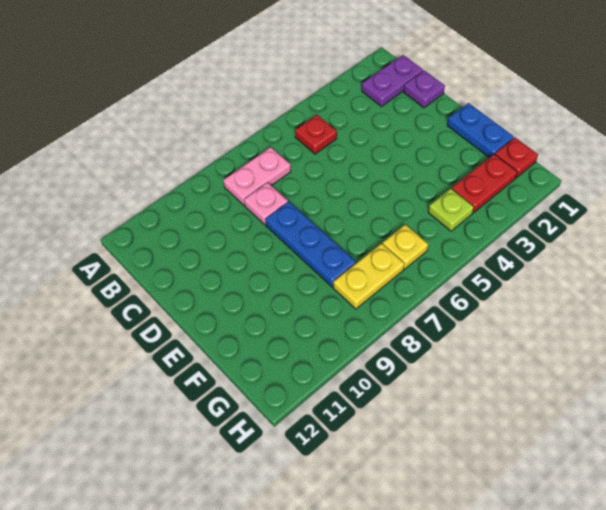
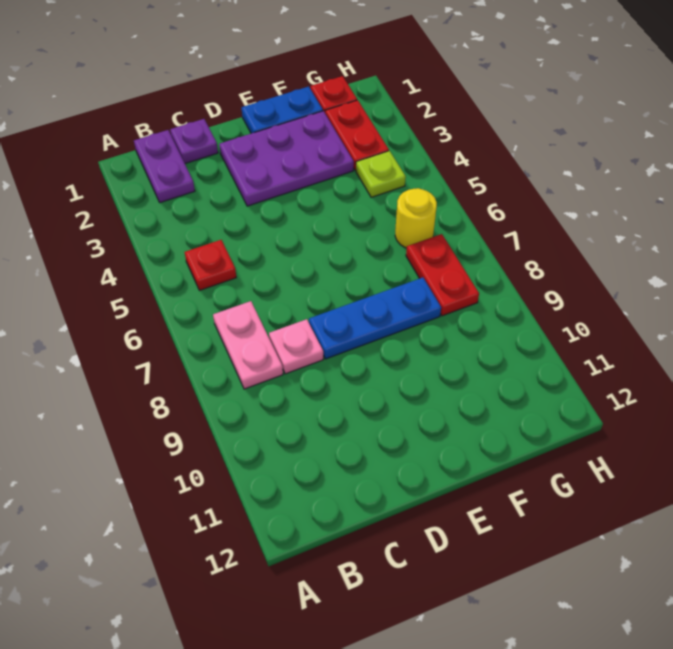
none -> purple plate D2:F3 level 1
yellow plate G6 level 1 -> yellow round brick G6 level 1
yellow plate G7:G8 level 1 -> red plate G7:G8 level 1

